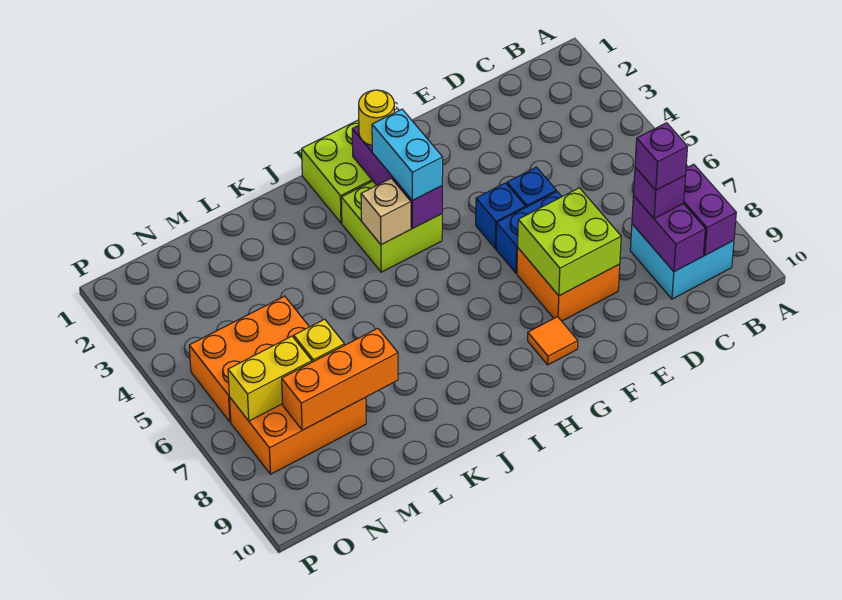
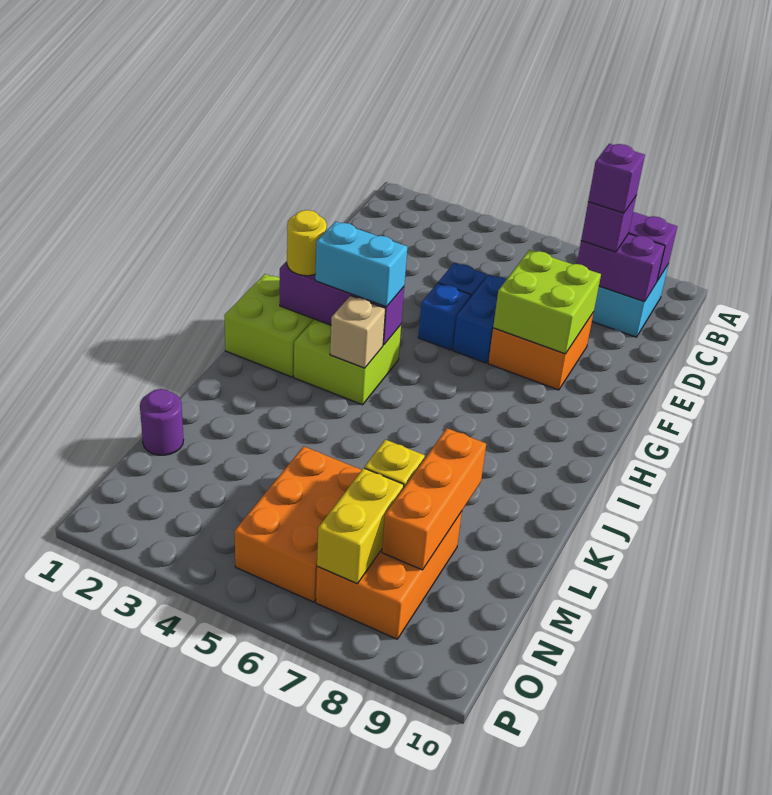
orange tile G9 level 1 -> none
none -> purple round brick M1 level 1

